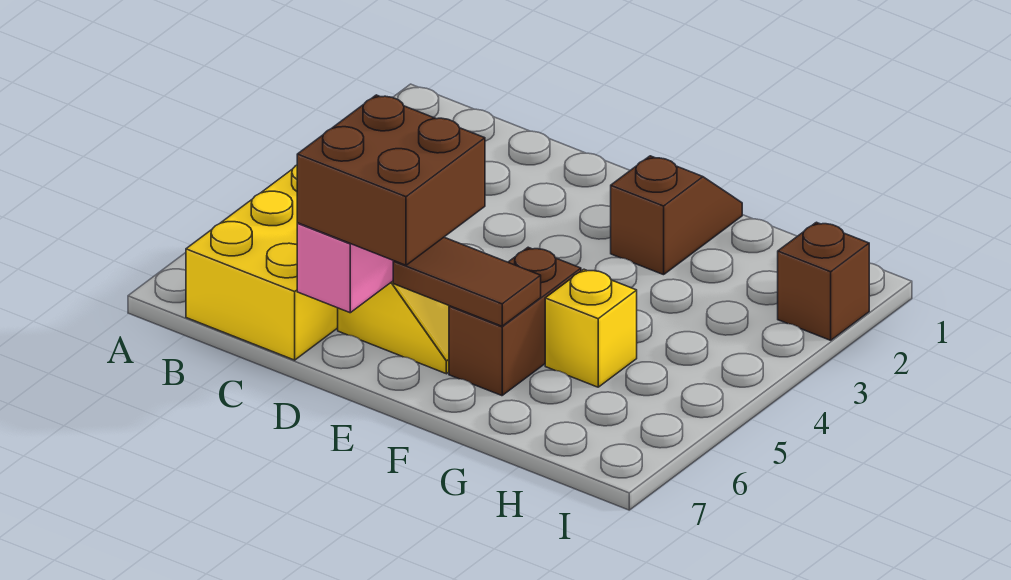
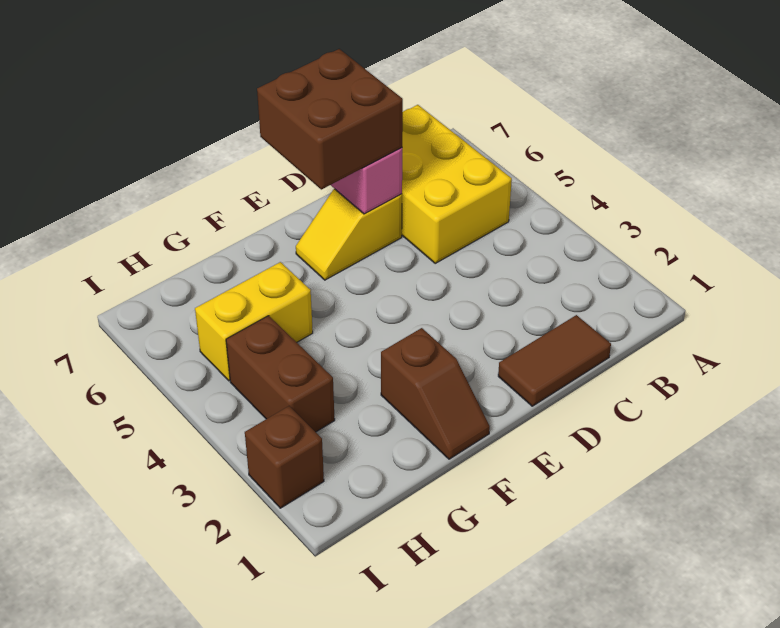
brown tile E6:F6 level 2 -> brown tile C1:D1 level 1
brown brick F5:F6 level 1 -> brown brick H3:H4 level 1
yellow brick G5 level 1 -> yellow brick G5:H5 level 1

